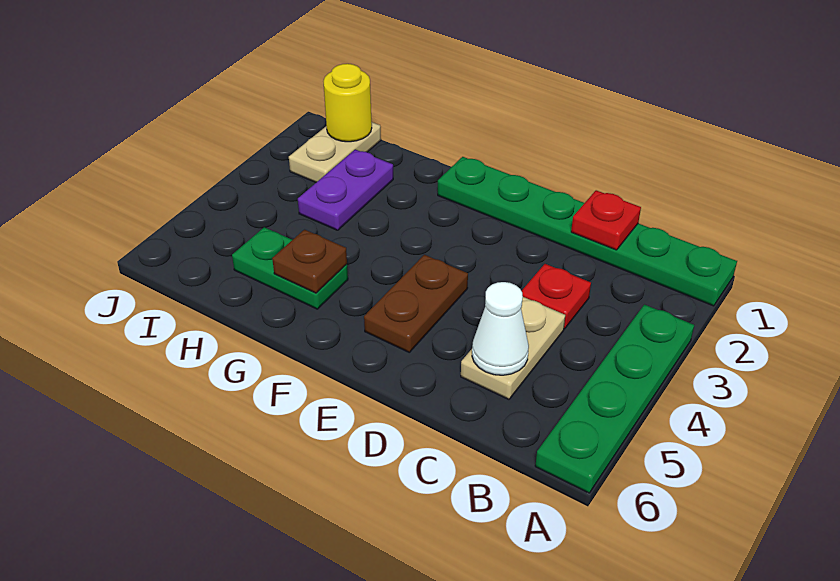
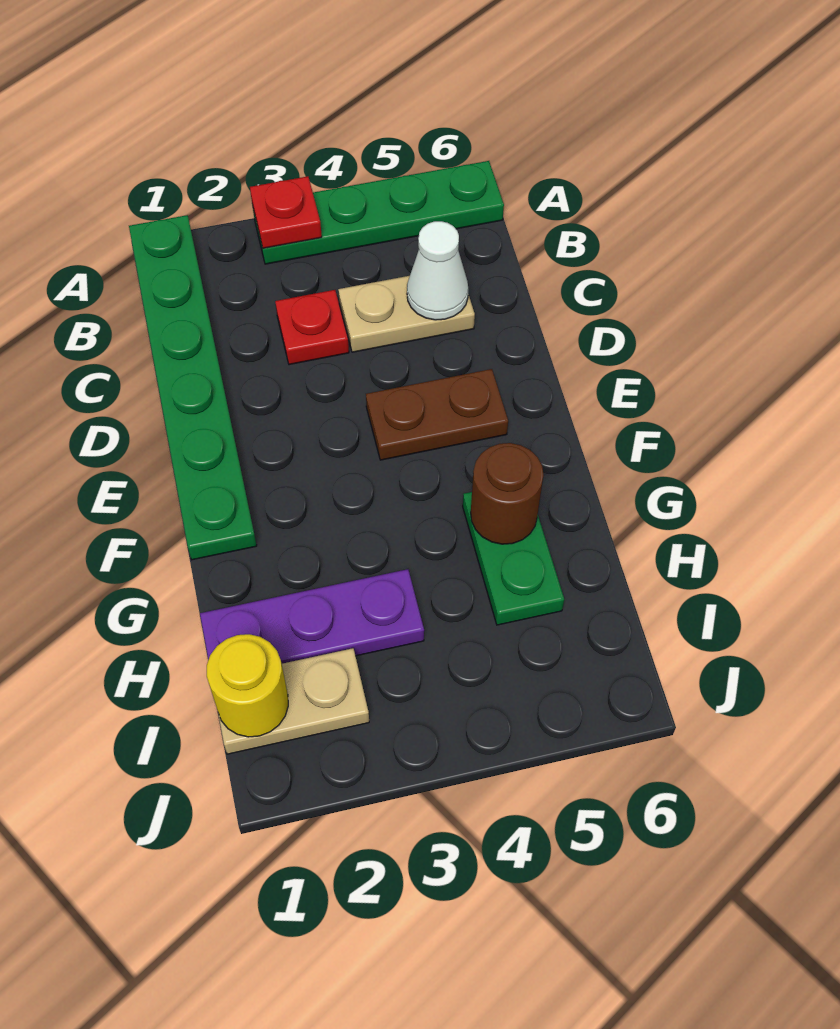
red plate C1 level 2 -> red plate A3 level 2
brown plate G5 level 2 -> brown round brick G5 level 2
purple plate H2:H3 level 1 -> purple plate H1:H3 level 1

